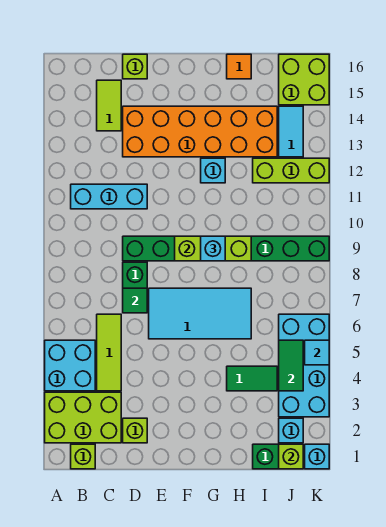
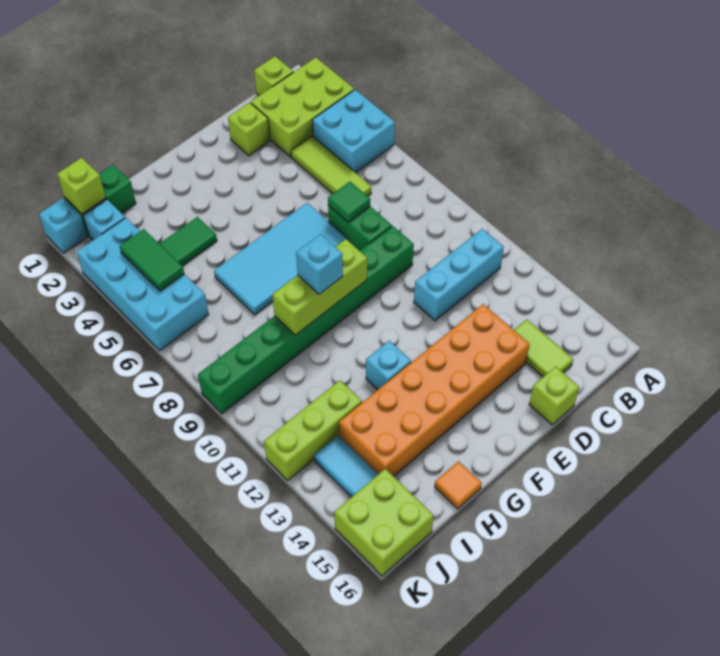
cyan tile K5 level 2 -> none

